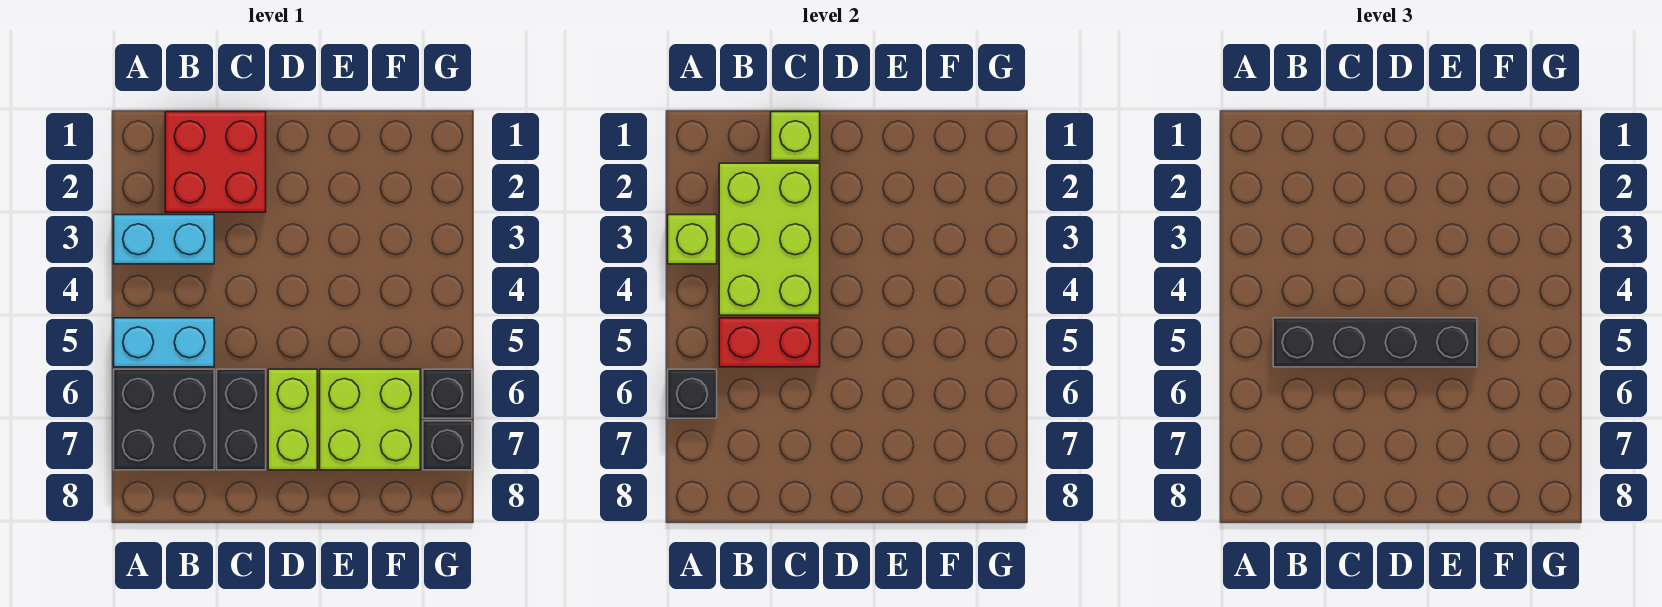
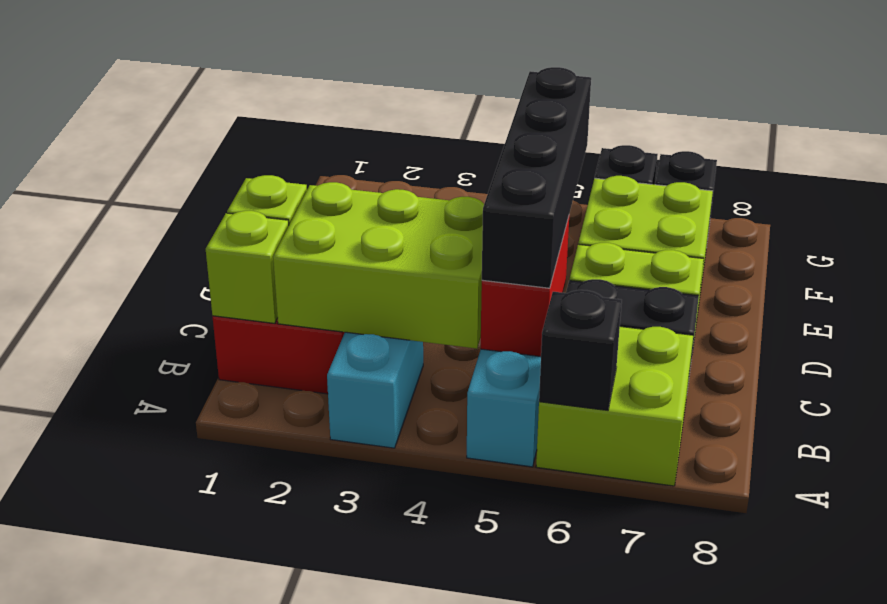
lime brick A3 level 2 -> lime brick B1 level 2
black brick A6:B7 level 1 -> lime brick A6:B7 level 1

